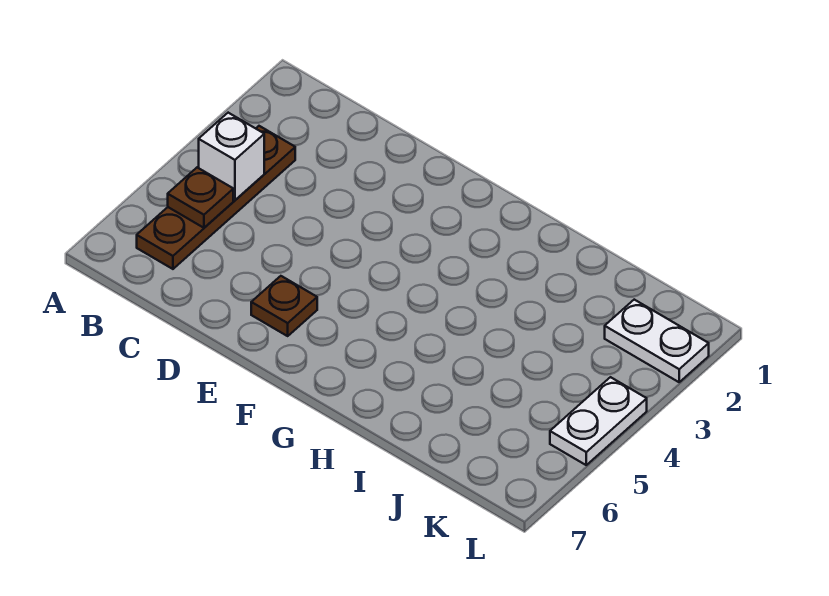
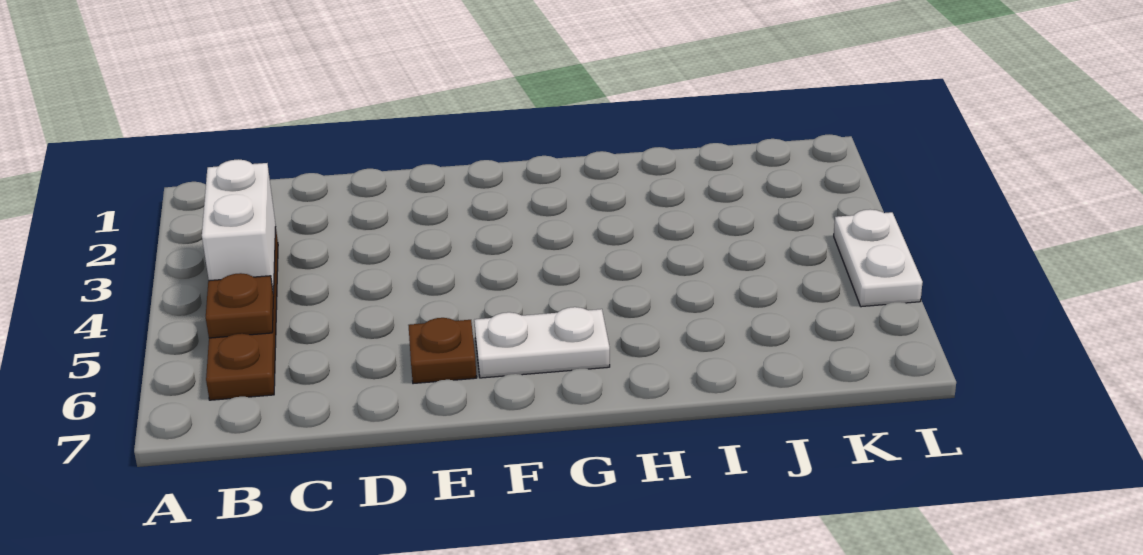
white brick B4 level 2 -> white brick B3:B4 level 2
white plate K2:L2 level 1 -> white plate F6:G6 level 1

